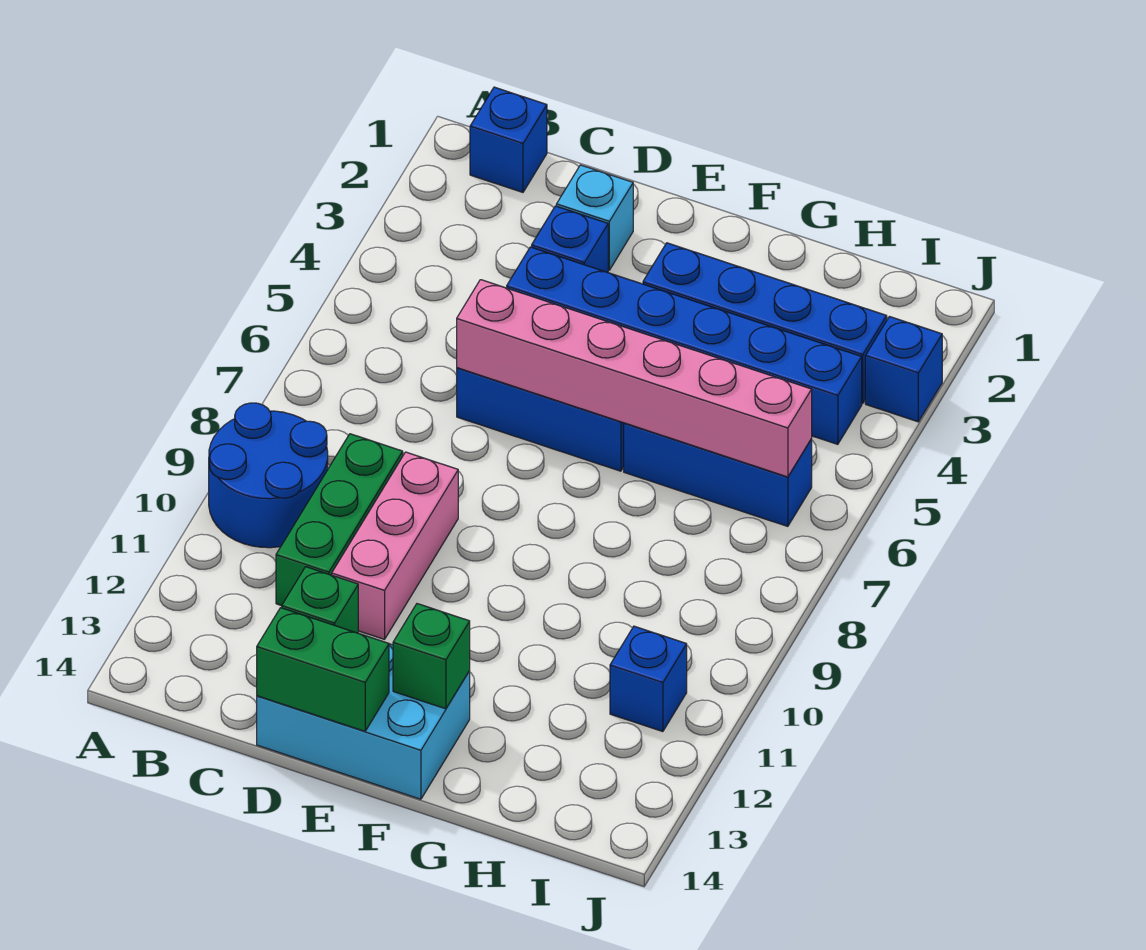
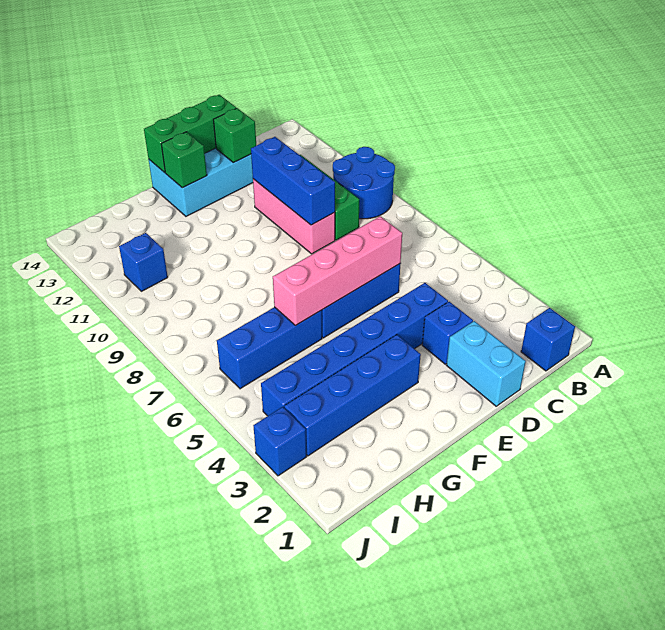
cyan brick D2 level 1 -> cyan brick D1:D2 level 1
pink brick D6:I6 level 2 -> pink brick D6:G6 level 2
none -> blue brick D9:D11 level 2
green brick D14:E14 level 2 -> green brick D14:F14 level 2

